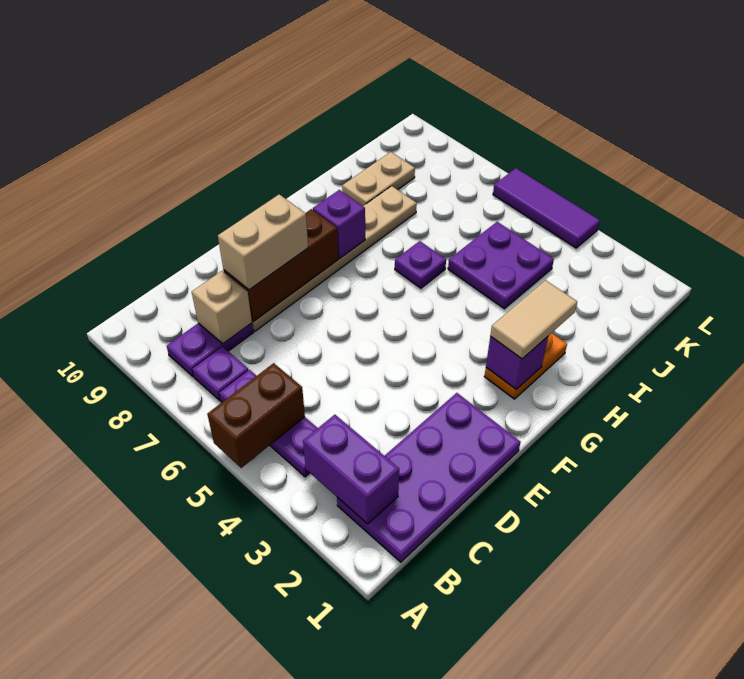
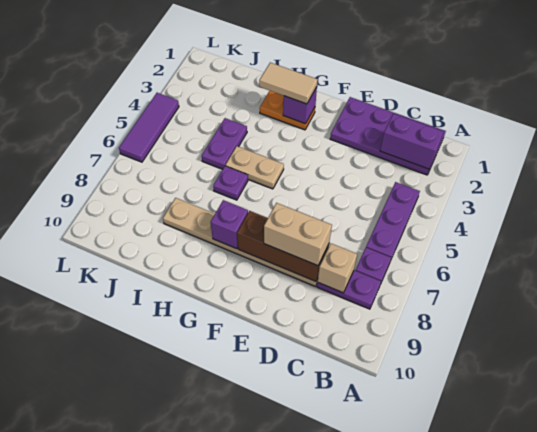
brown brick A5:B5 level 2 -> none
purple brick B2:B3 level 2 -> purple brick B2:C2 level 2
purple plate I4:J5 level 1 -> purple plate I4:I5 level 1
tan plate I9:J9 level 1 -> tan plate G5:H5 level 1

